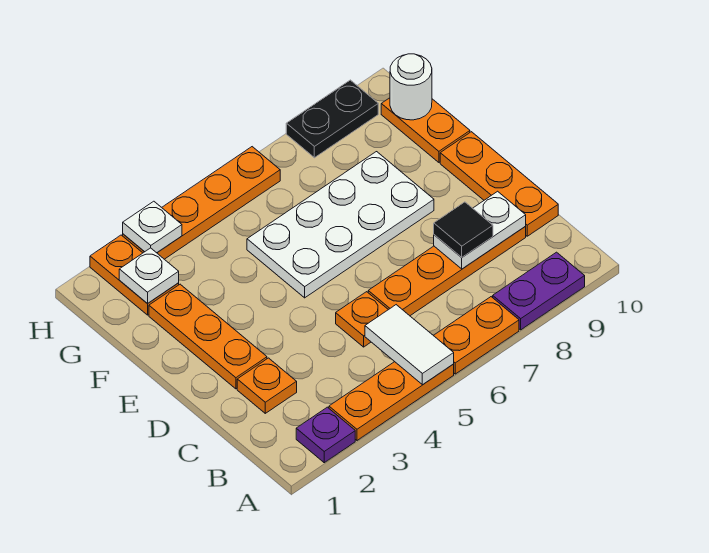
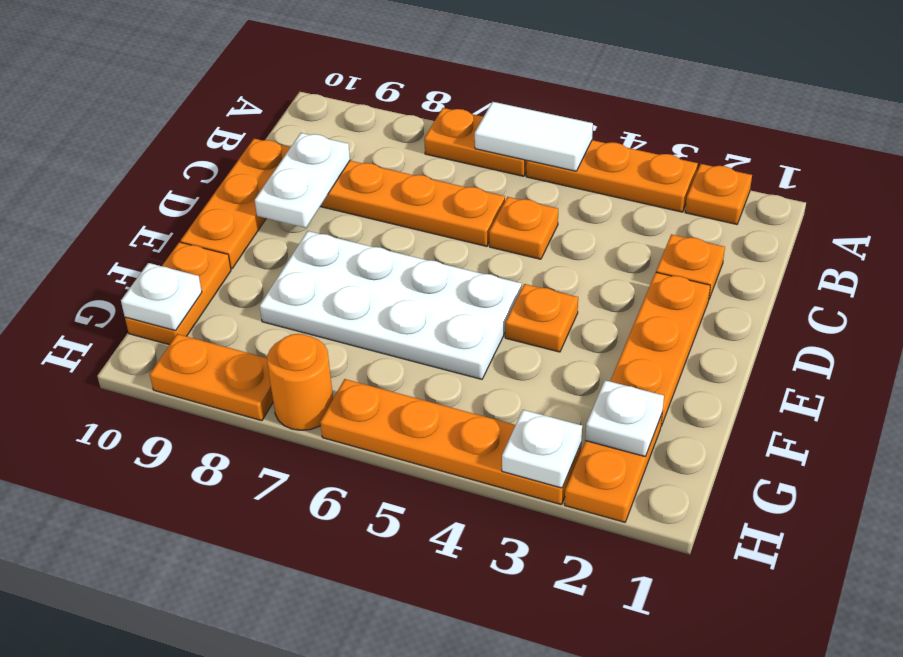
purple plate A2 level 1 -> orange plate A2 level 1
white tile A5:B5 level 2 -> white tile A5:A6 level 2
purple plate A8:A9 level 1 -> none
white plate C8:C9 level 2 -> white plate C9:D9 level 2
black tile C8 level 3 -> none
none -> orange plate E4 level 1
white round brick G10 level 2 -> white plate G10 level 2
none -> orange round brick H7 level 1
black plate H8:H9 level 1 -> orange plate H8:H9 level 1

